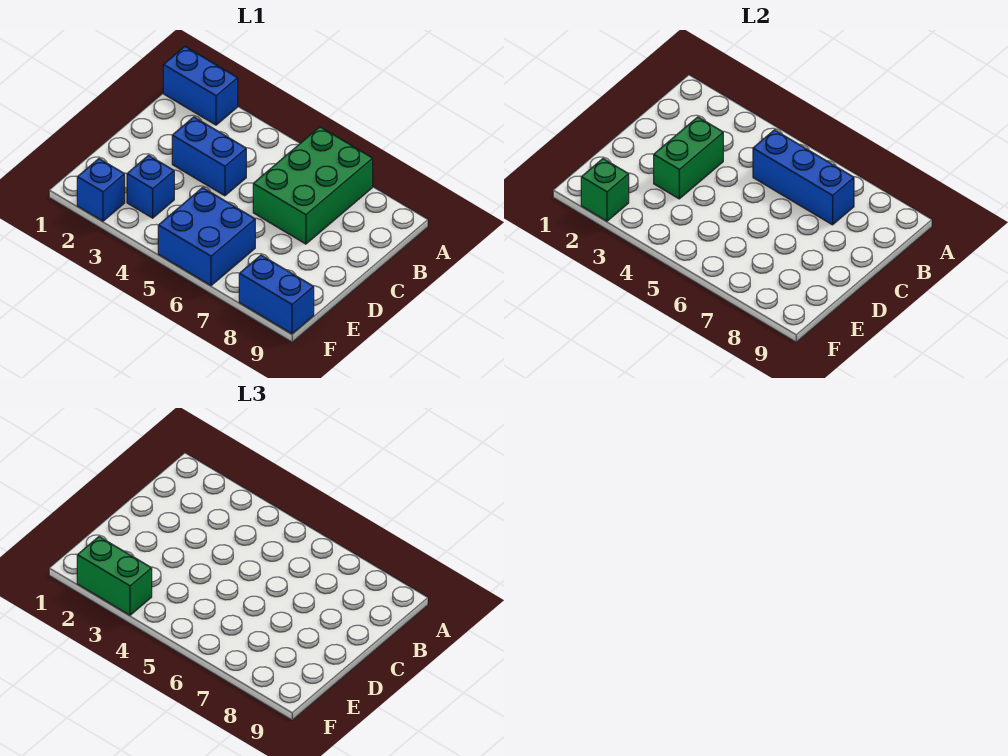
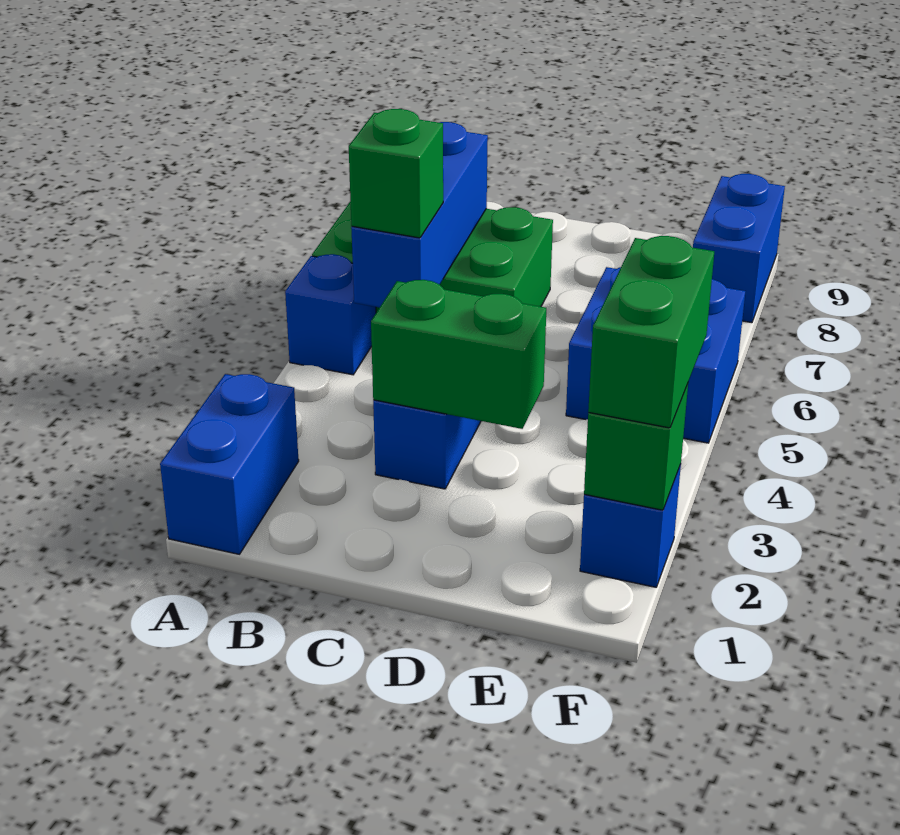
none -> green brick B5 level 3
blue brick E3 level 1 -> blue brick A5 level 1

